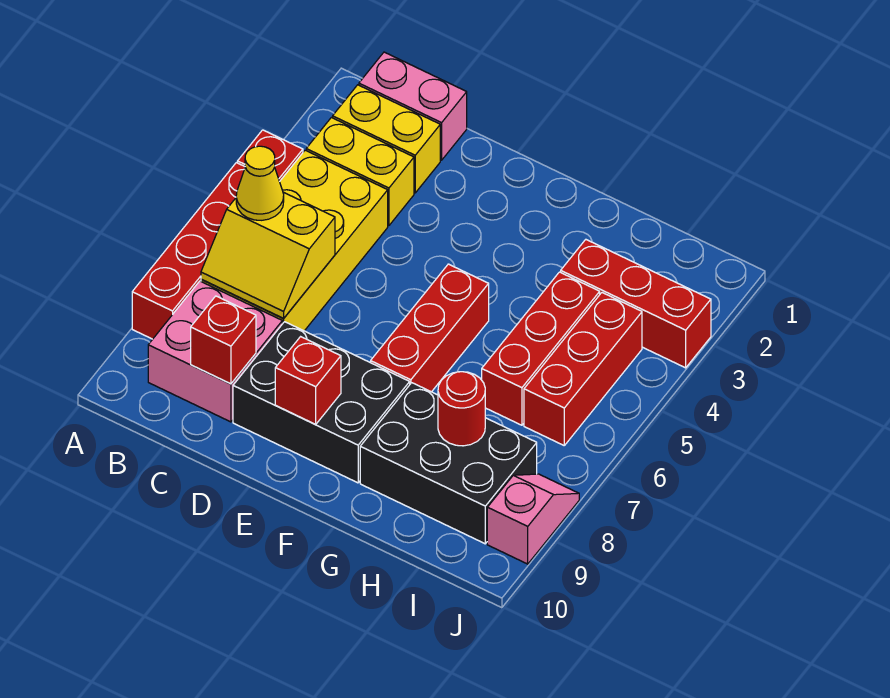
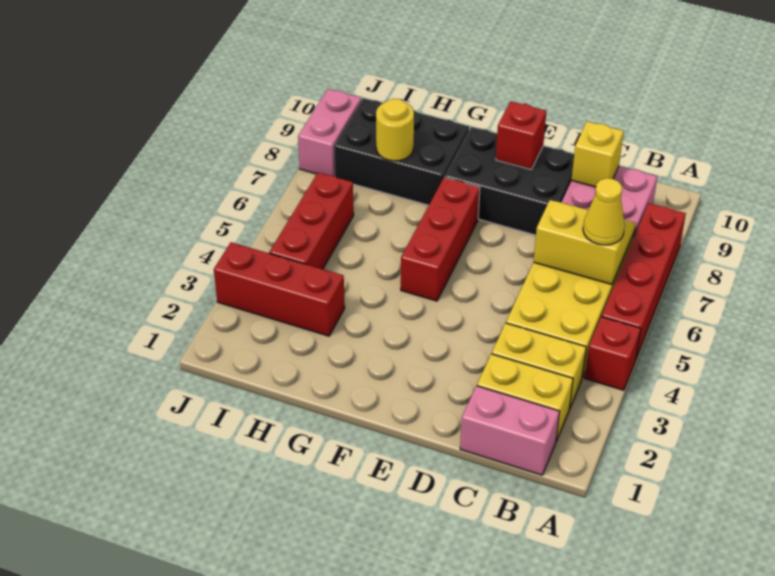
red brick C9 level 2 -> yellow brick C9 level 2
red brick H4:H6 level 1 -> none
red round brick H8 level 2 -> yellow round brick H8 level 2
pink slope J8:J9 level 1 top 9 -> pink brick J8:J9 level 1

